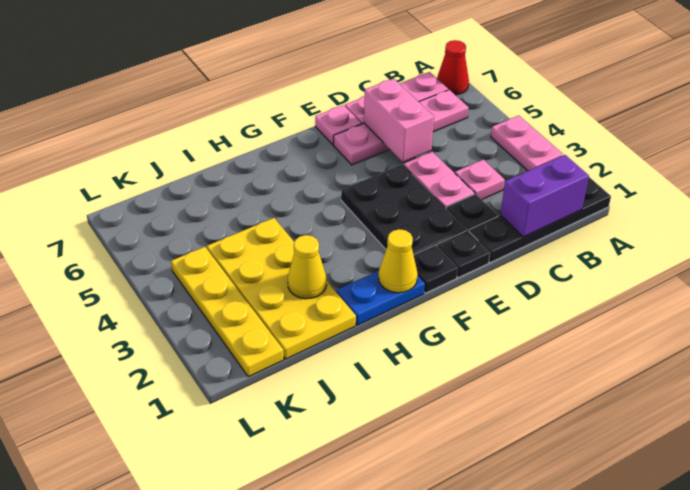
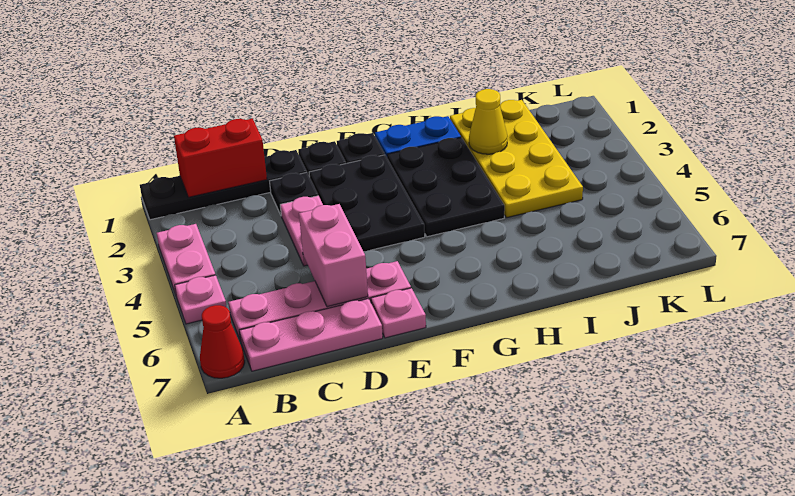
purple brick B1:C1 level 2 -> red brick B1:C1 level 2
pink plate C3 level 1 -> pink plate A5 level 1
yellow cone G1 level 2 -> none
none -> black plate G2:H4 level 1
yellow plate K1:K4 level 1 -> none

